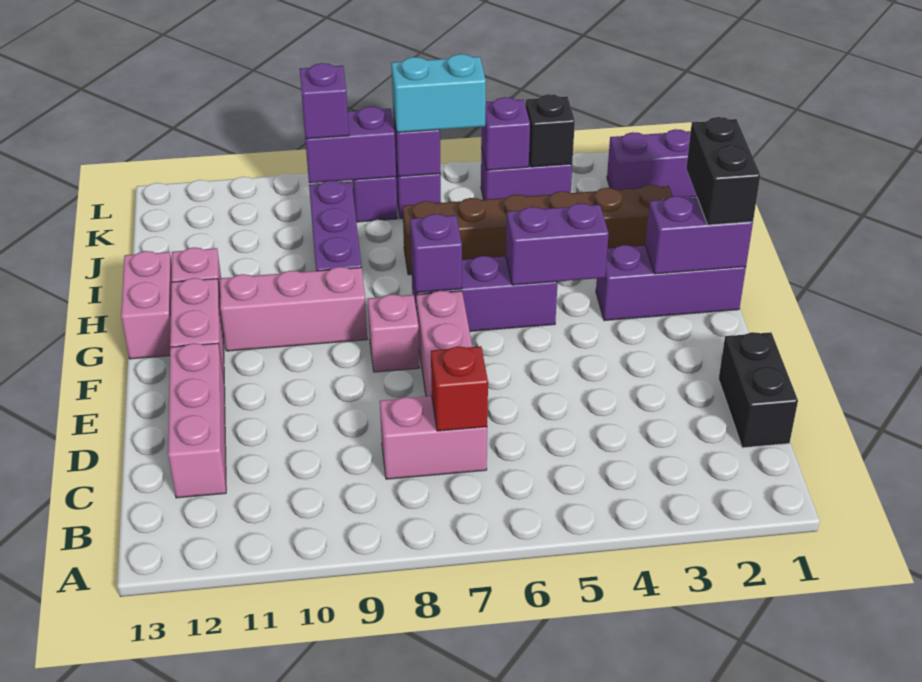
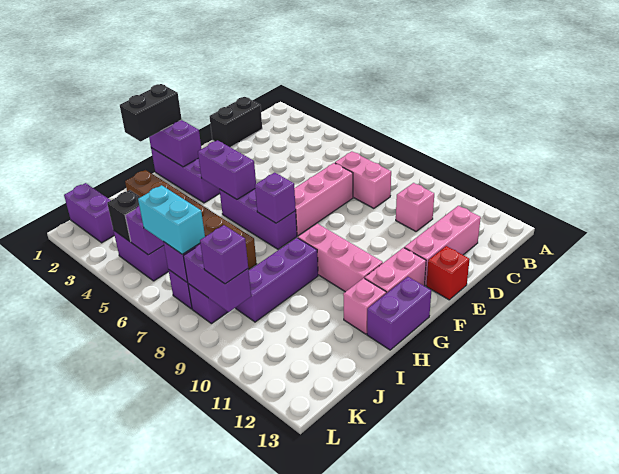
red brick C7 level 2 -> red brick E13 level 1
pink brick F8 level 1 -> pink brick C10 level 1
pink brick G13:H13 level 1 -> purple brick G13:H13 level 1

